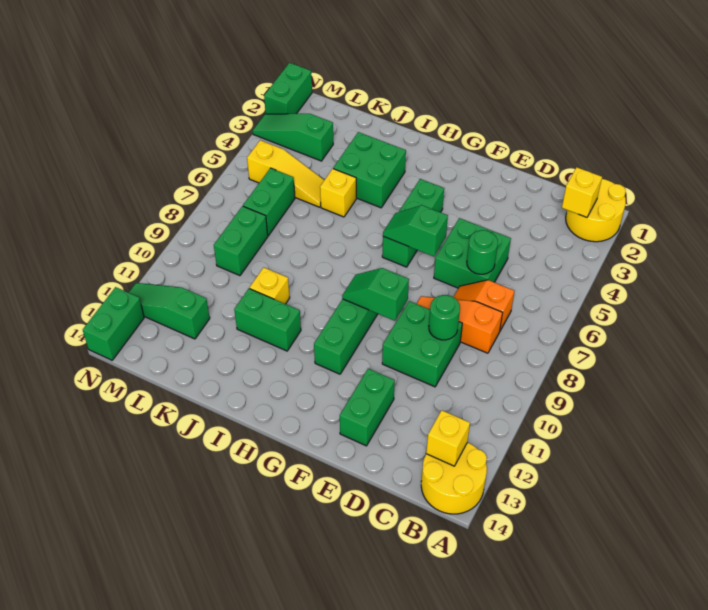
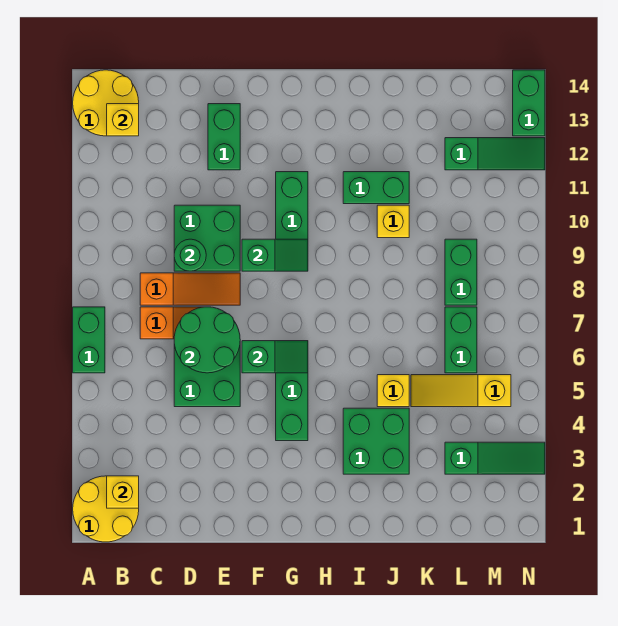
green round brick D6 level 2 -> green round brick D6:E7 level 2
green brick N1:N2 level 1 -> green brick A6:A7 level 1

